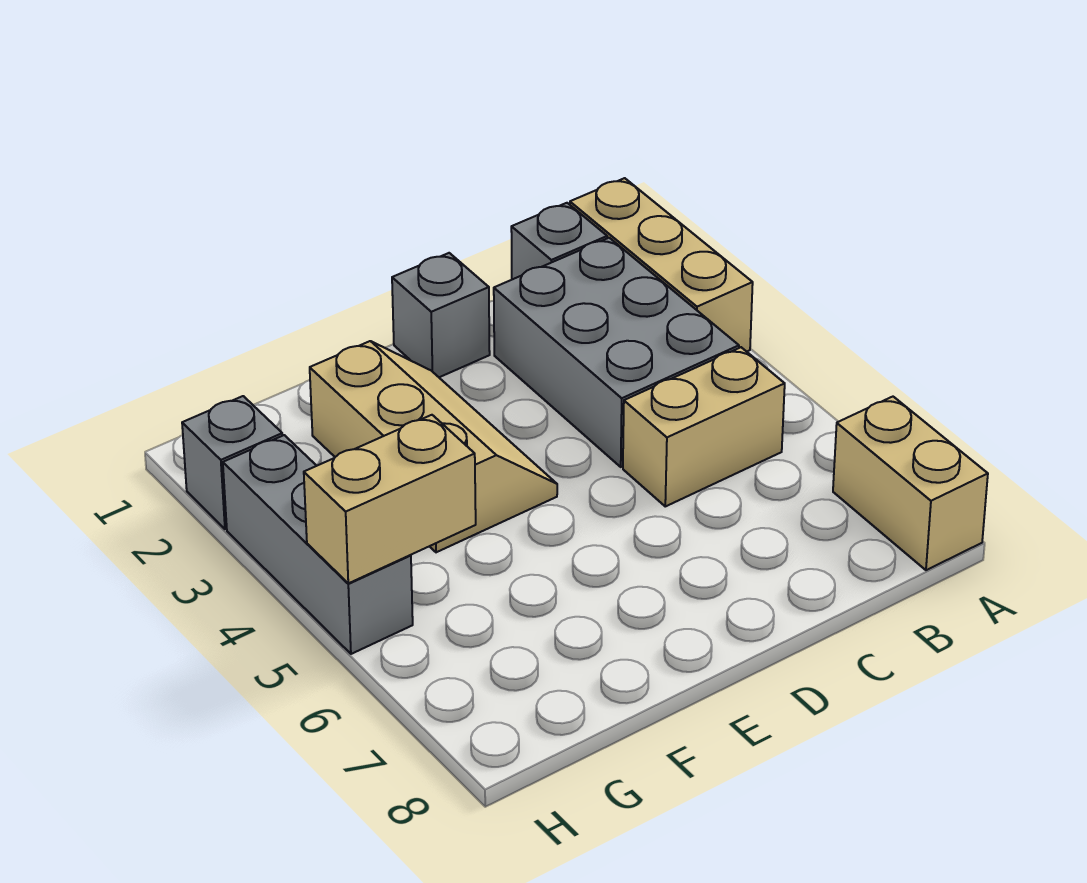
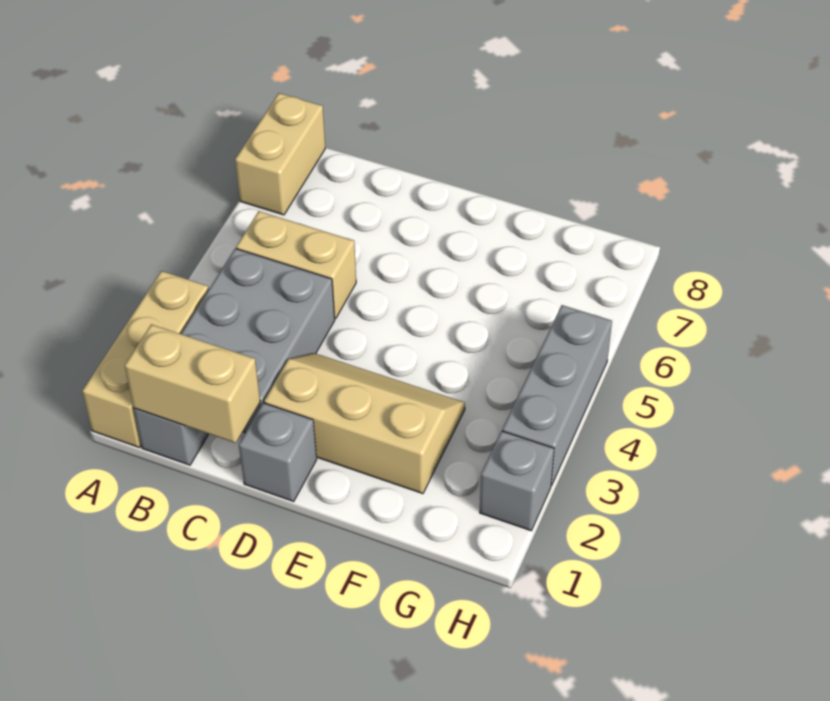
tan slope E2:F4 level 1 top F -> tan slope D2:F3 level 1 top 2
tan brick G5:H5 level 2 -> tan brick B1:C1 level 2

